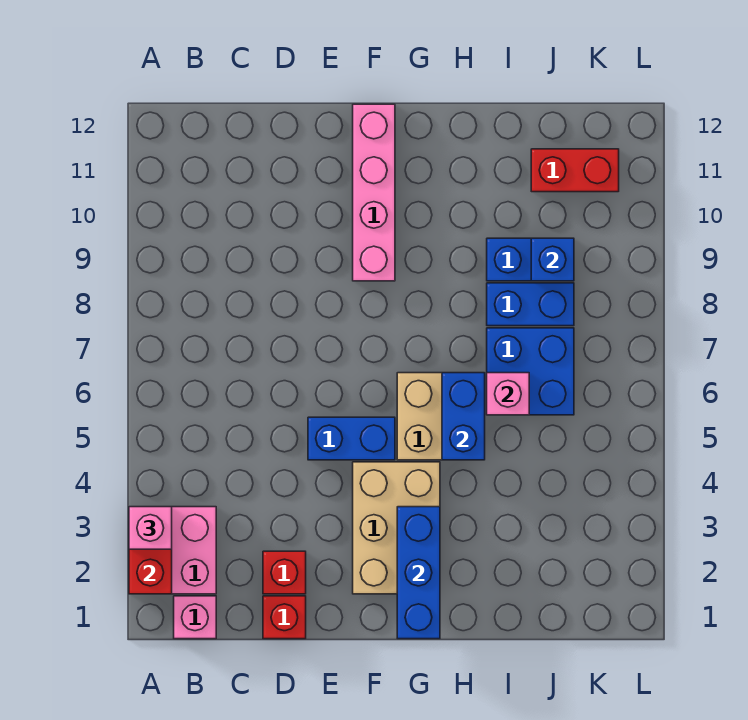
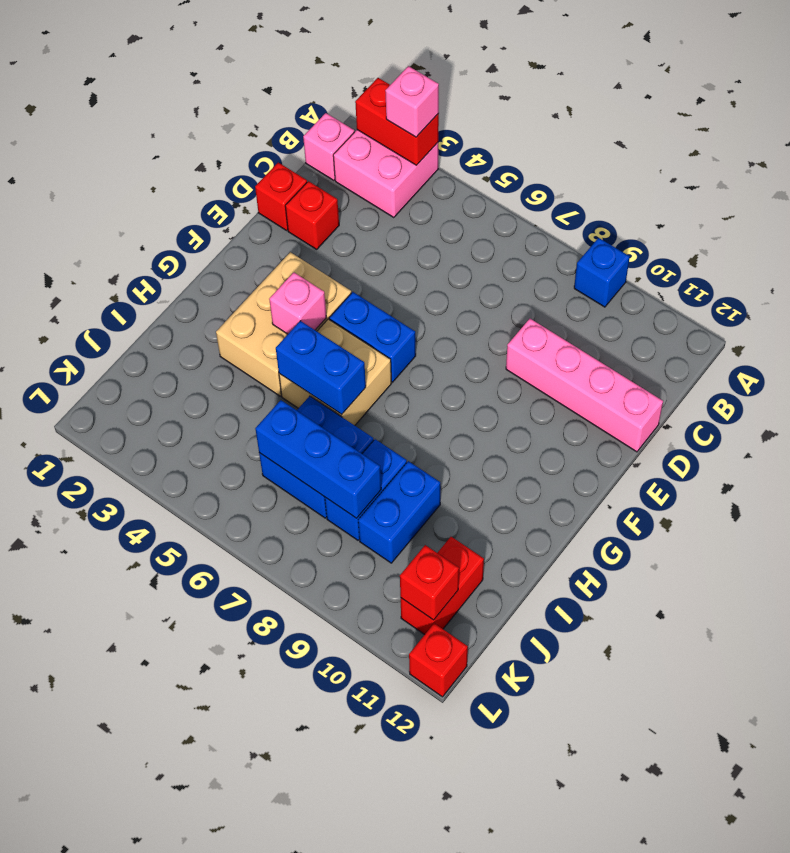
blue brick E5:F5 level 1 -> blue brick F5:F6 level 1
tan brick F2:G4 level 1 -> tan brick F3:H4 level 1
pink brick F9:F12 level 1 -> pink brick D9:D12 level 1
blue brick G1:G3 level 2 -> blue brick J6:J8 level 2
pink brick I6 level 2 -> pink brick G4 level 2
blue brick J9 level 2 -> blue brick A9 level 1
none -> red brick K11 level 2
none -> red brick L12 level 1

